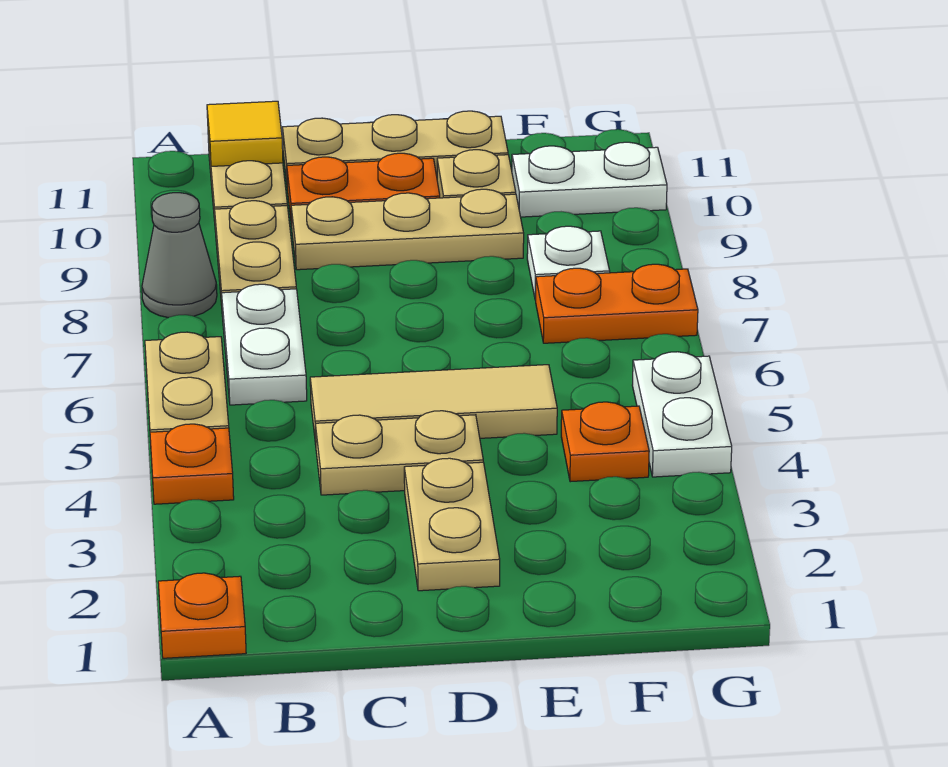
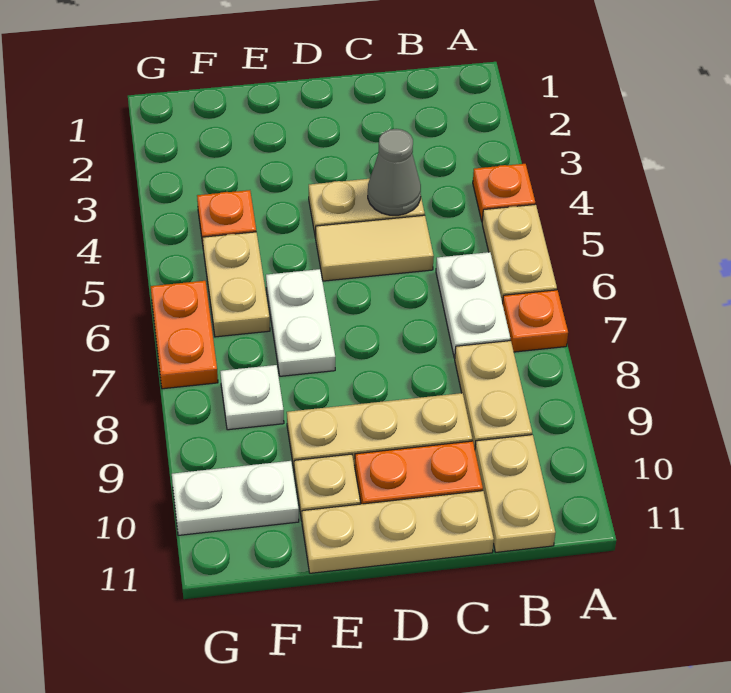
orange plate A1 level 1 -> orange plate A7 level 1
grey cone A8 level 1 -> grey cone C4 level 2
yellow tile B11 level 2 -> none
tan tile C5:E5 level 1 -> tan tile C5:D5 level 1
tan plate D2:D3 level 1 -> tan plate F5:F6 level 1
orange plate F7:G7 level 1 -> orange plate G6:G7 level 1
white plate G4:G5 level 1 -> white plate E6:E7 level 1

